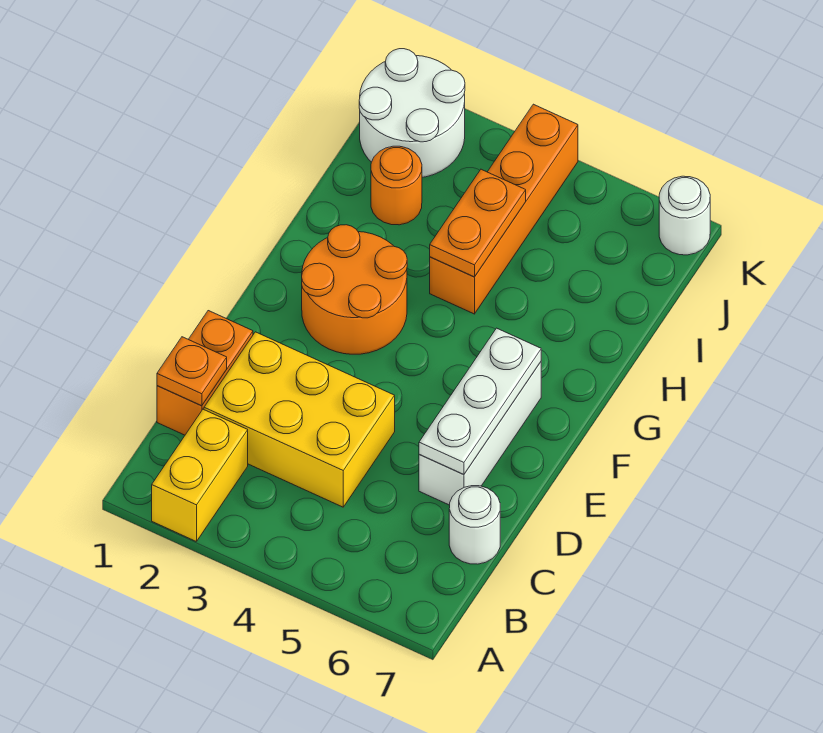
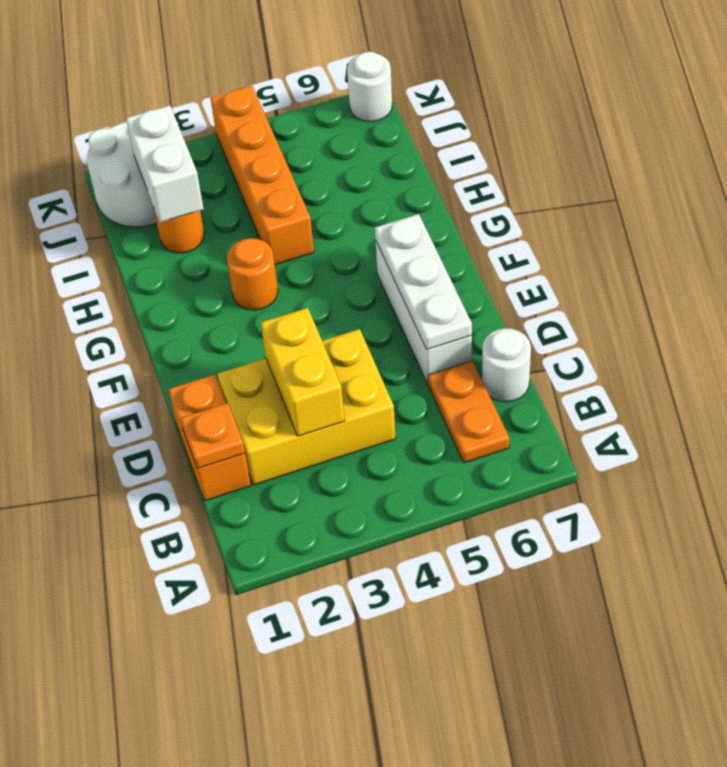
yellow brick A2:B2 level 1 -> yellow brick C3:D3 level 2
orange round brick F2:G3 level 1 -> orange round brick G3 level 1
orange plate H4:I4 level 2 -> orange plate B6:C6 level 1
none -> white brick I2:J2 level 2

